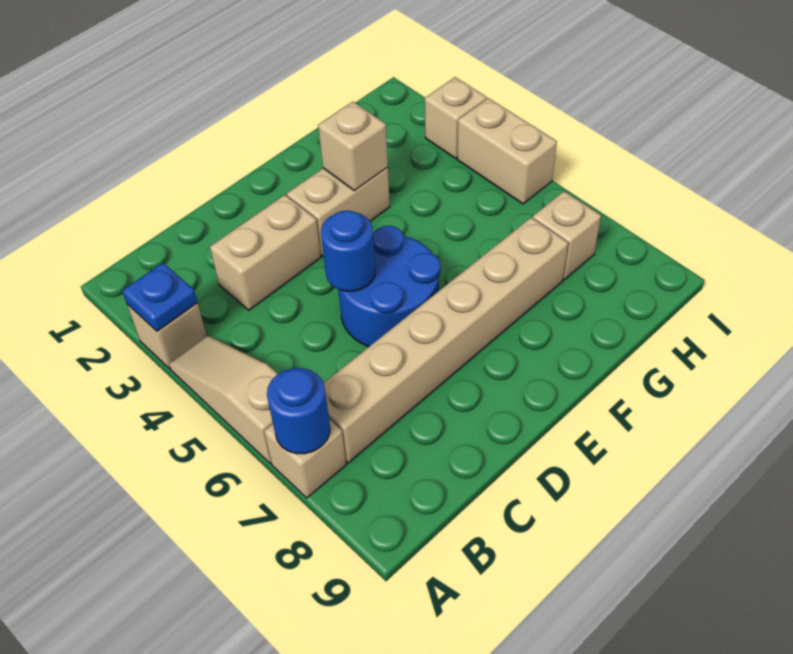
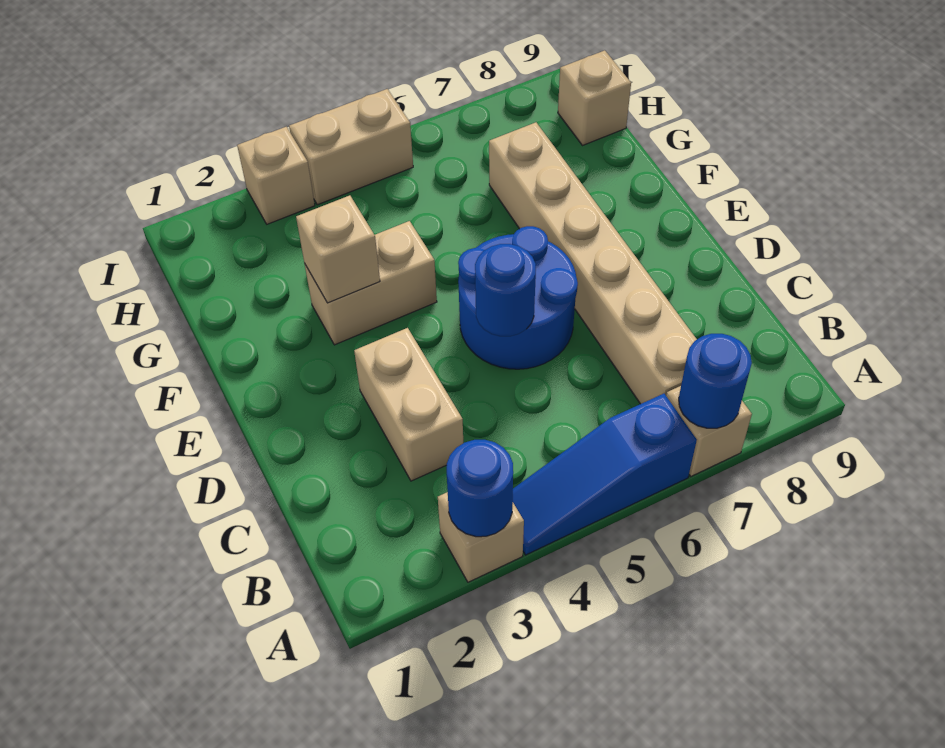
blue plate A3 level 2 -> blue round brick A3 level 2
tan slope A4:A6 level 1 top 6 -> blue slope A4:A6 level 1 top 6
tan brick E3:F3 level 1 -> tan brick F3:F4 level 1
tan brick H7 level 1 -> tan brick H9 level 1

